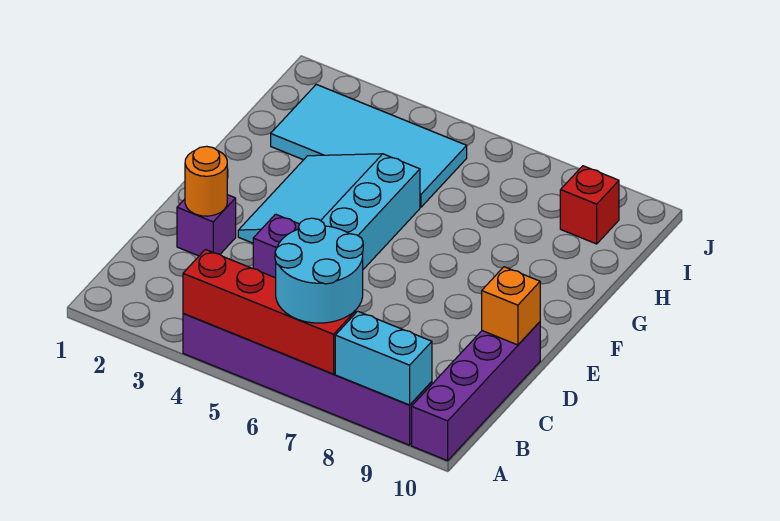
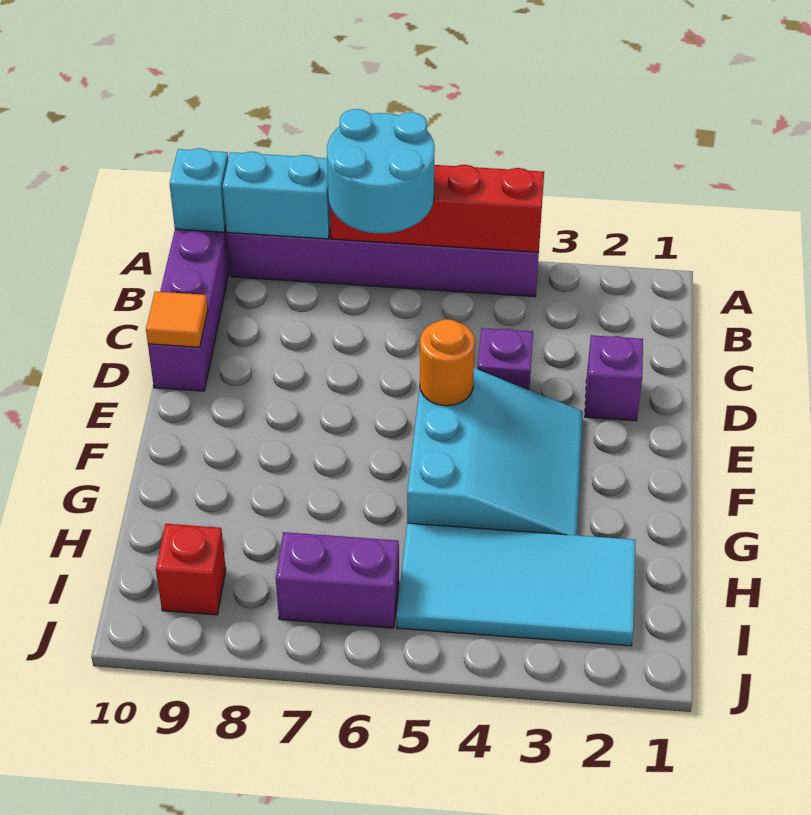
none -> cyan brick A10 level 2
orange round brick D2 level 2 -> orange round brick E5 level 2
orange brick D10 level 2 -> orange tile D10 level 2
none -> purple brick I6:I7 level 1

